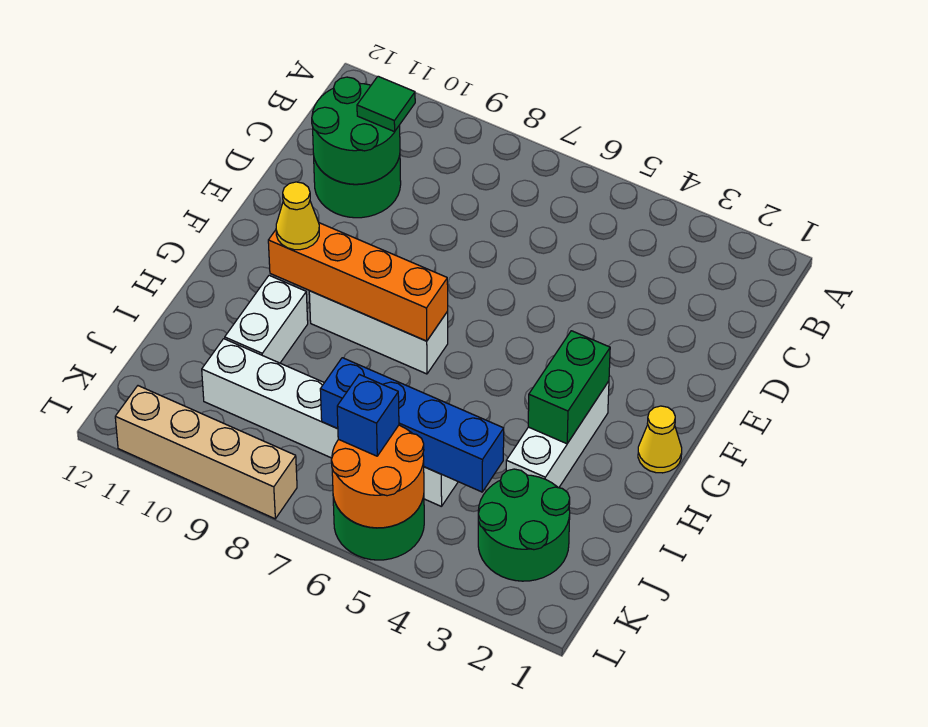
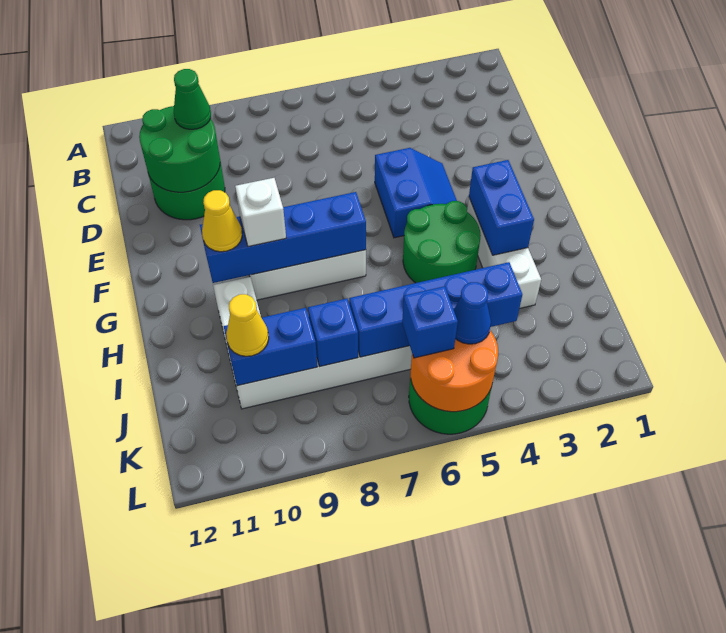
green tile C10 level 3 -> green cone C10 level 3
none -> blue slope E4:F5 level 1 top 5
yellow cone G1 level 1 -> yellow cone J10 level 3
green brick G3:H3 level 2 -> blue brick G3:H3 level 2
orange brick G7:G10 level 2 -> blue brick G7:G10 level 2
none -> white brick G9 level 3
green round brick J2:K3 level 1 -> green round brick G4:H5 level 1
none -> blue brick J8 level 2
none -> blue brick J9:J10 level 2
none -> blue cone K5 level 3
tan brick L8:L11 level 1 -> none

